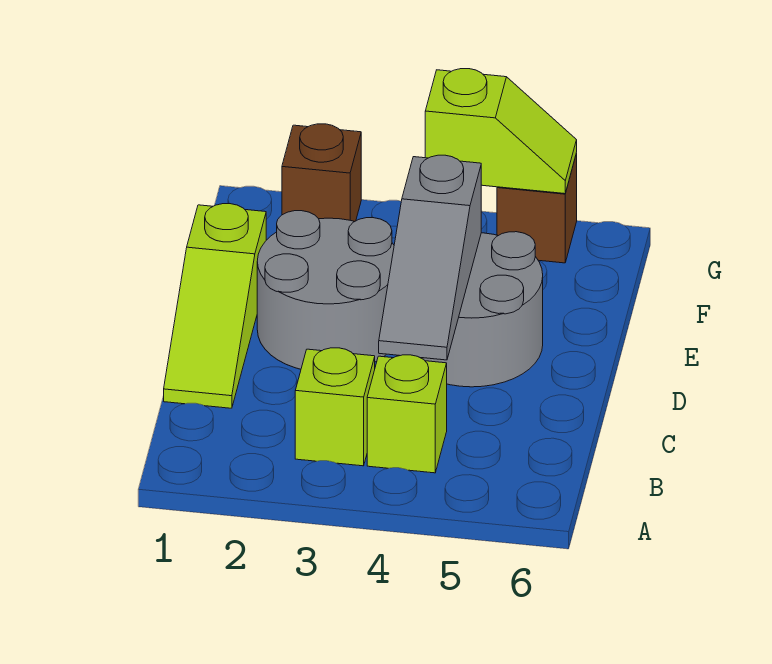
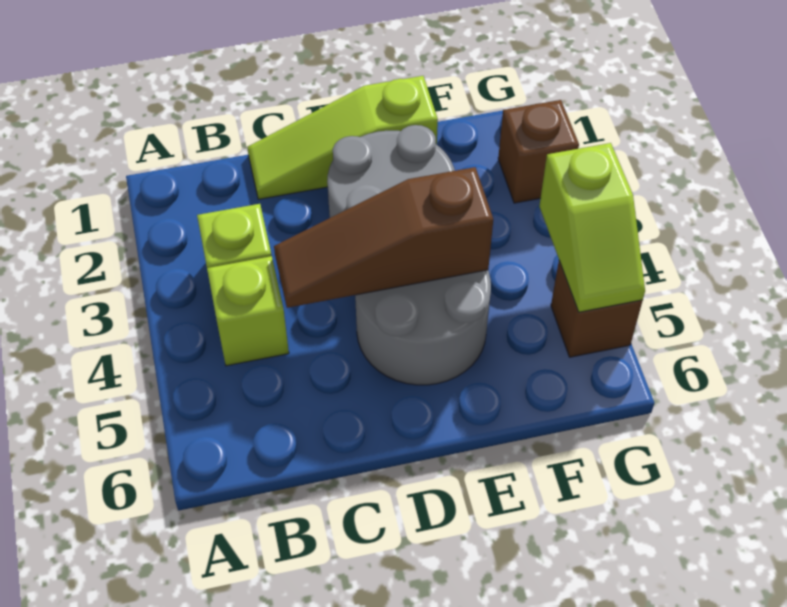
grey slope C4:E4 level 2 top E -> brown slope C4:E4 level 2 top E

